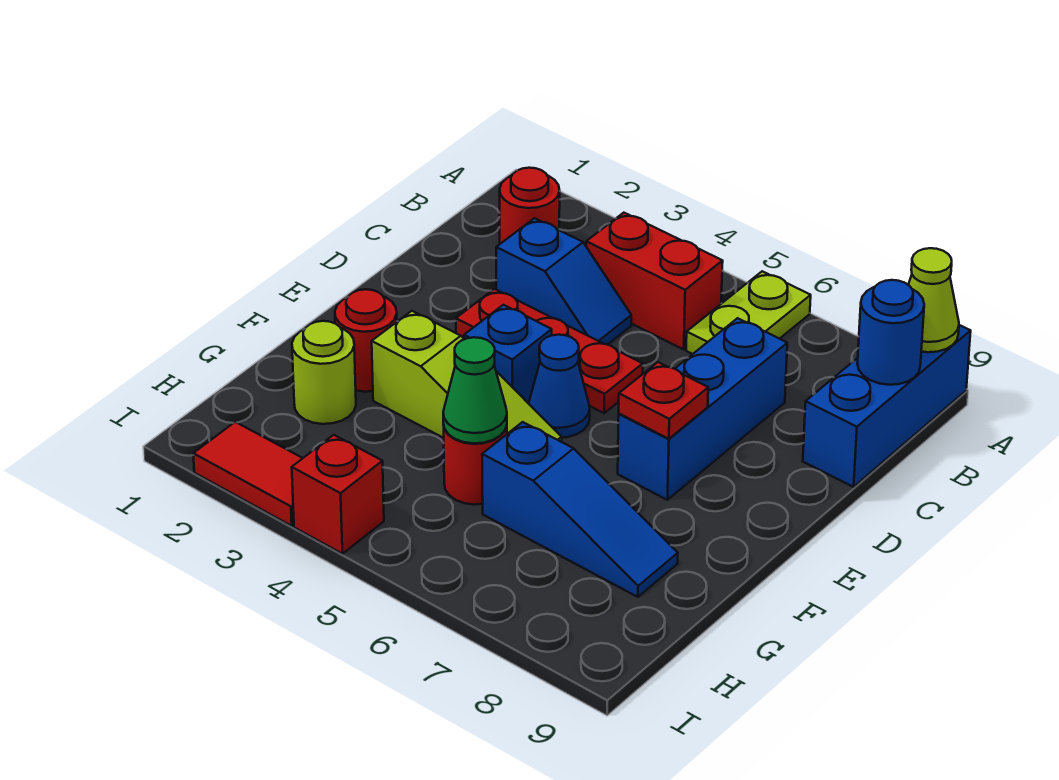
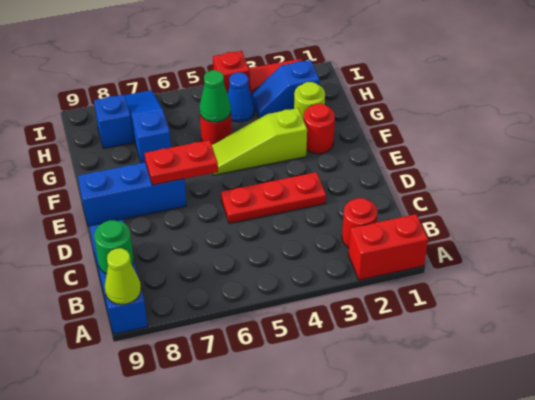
lime plate A6:B6 level 1 -> none
red brick B4:B5 level 1 -> red brick A1:A2 level 1
blue round brick B9 level 2 -> green round brick B9 level 2
blue slope C3:C4 level 1 top 3 -> blue slope H2:H3 level 1 top 2
blue brick C7:E7 level 1 -> blue brick E7:E9 level 1
blue brick E4 level 1 -> blue brick H8 level 1
blue cone E5 level 1 -> blue cone H4 level 1
red plate E7 level 2 -> red plate E6:E7 level 2
blue slope G6:G8 level 1 top 6 -> blue slope G7:I7 level 1 top G

